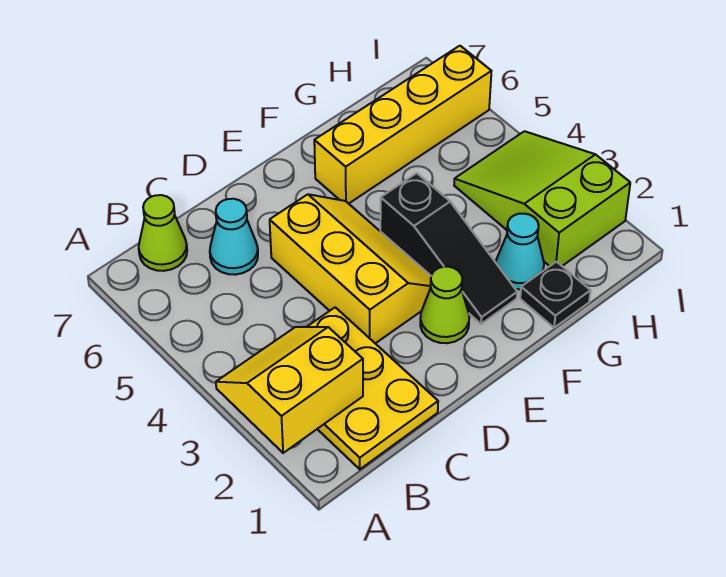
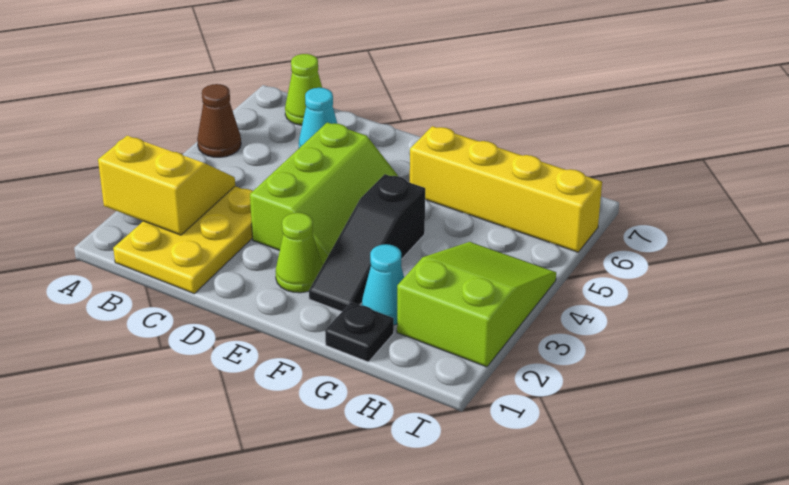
none -> brown cone A5 level 1
yellow slope D3:E5 level 1 top D -> lime slope D3:E5 level 1 top D

